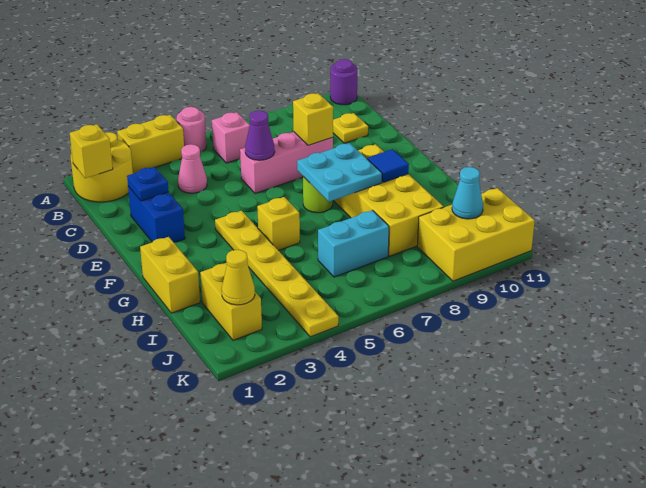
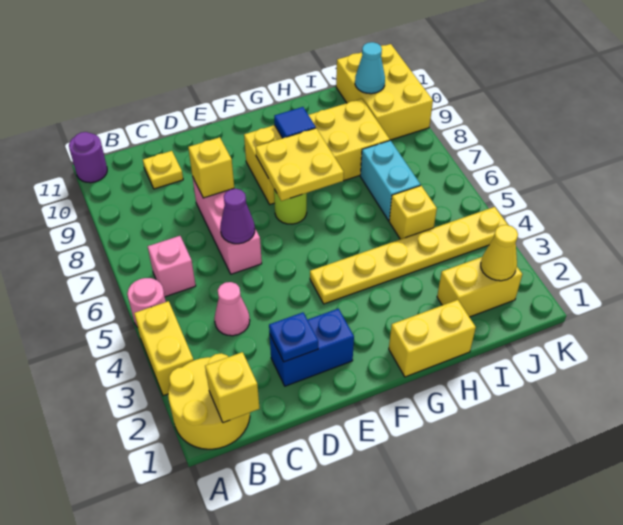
cyan plate F7:G8 level 2 -> yellow plate F7:G8 level 2
yellow brick G5 level 1 -> yellow brick I5 level 1

